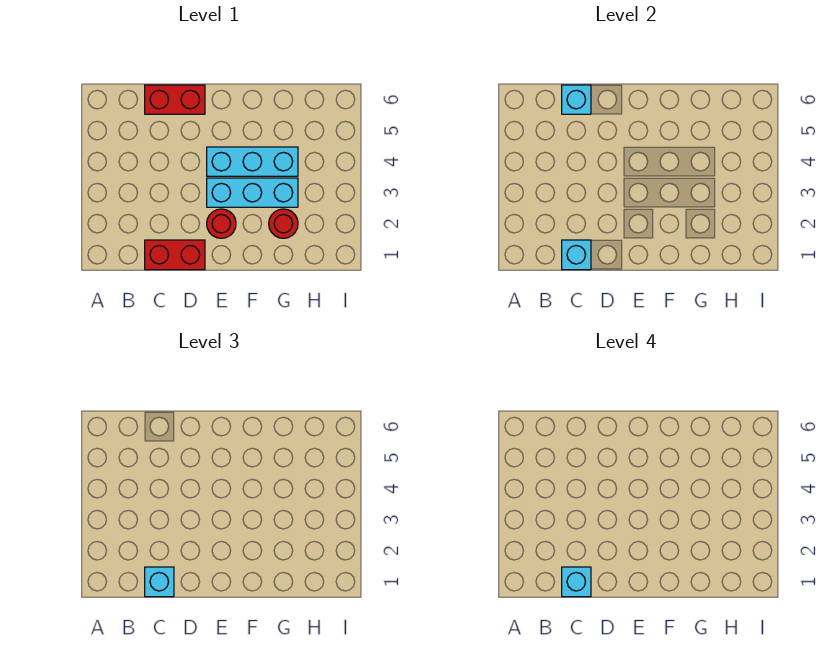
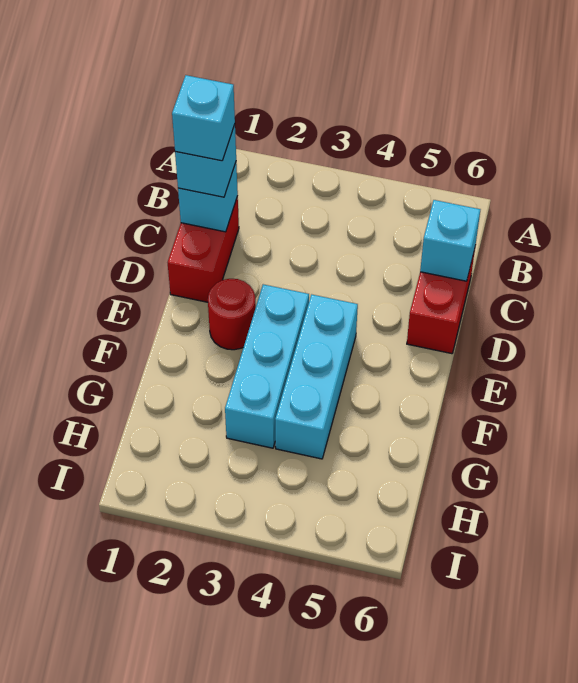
red round brick G2 level 1 -> none

